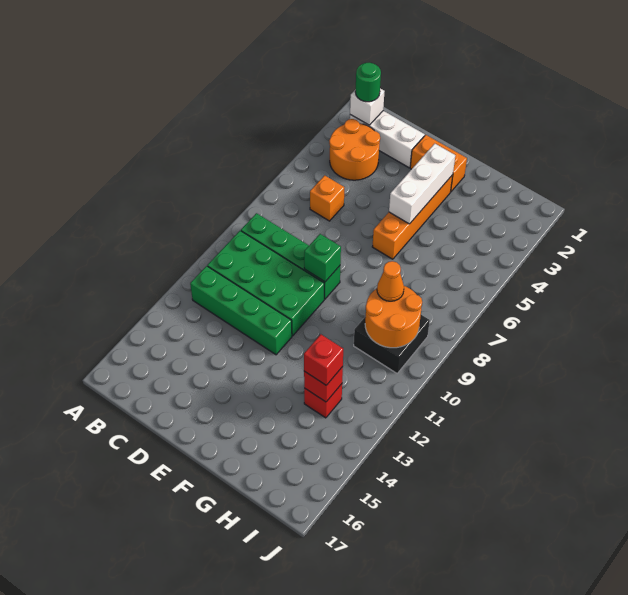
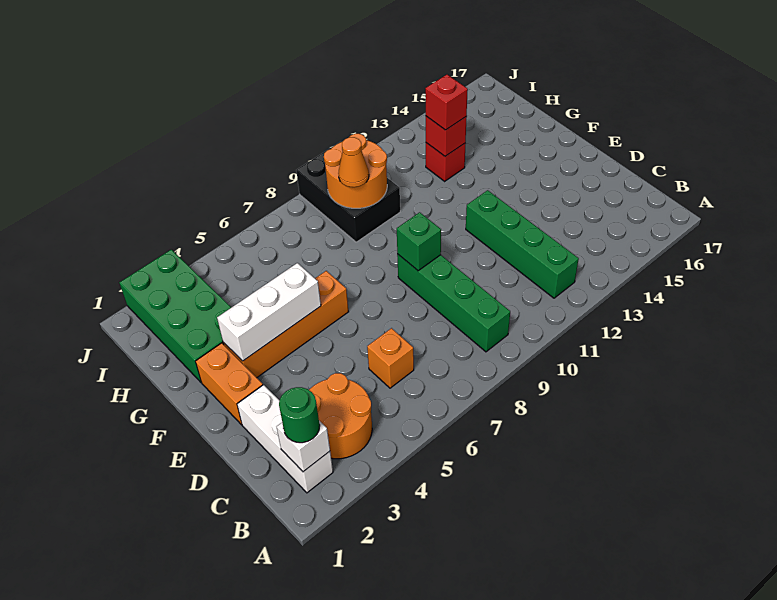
green brick B10:E11 level 1 -> green brick G2:J3 level 1
black brick H9:I10 level 1 -> black brick H9:J10 level 1

